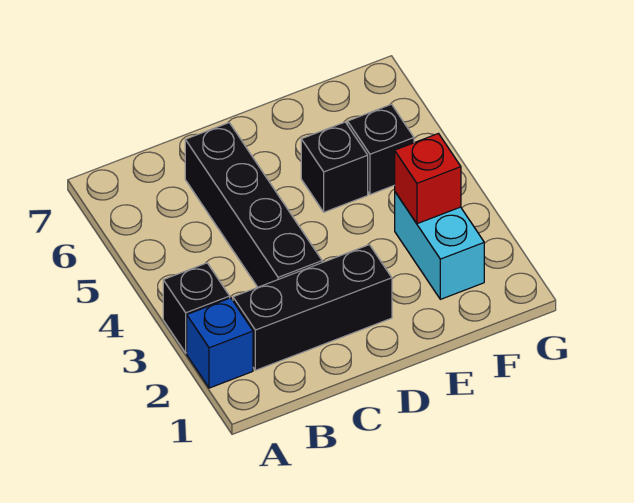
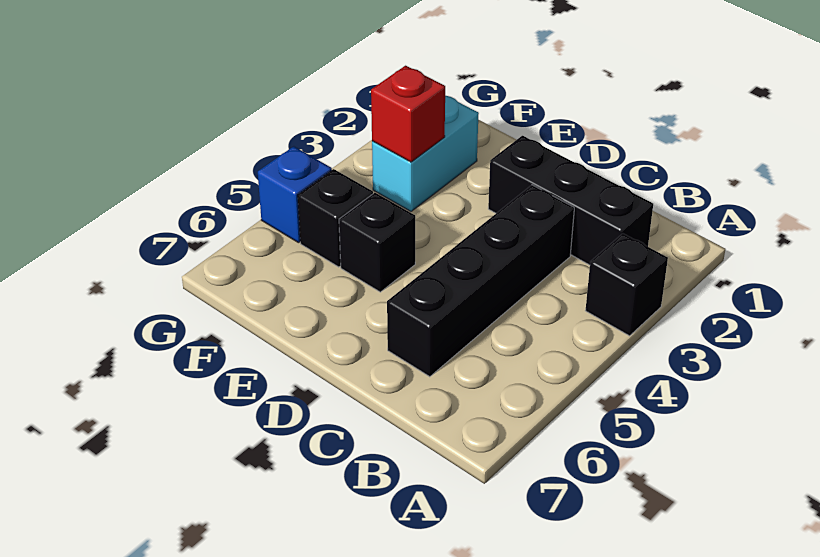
blue brick A2 level 1 -> blue brick G5 level 1

